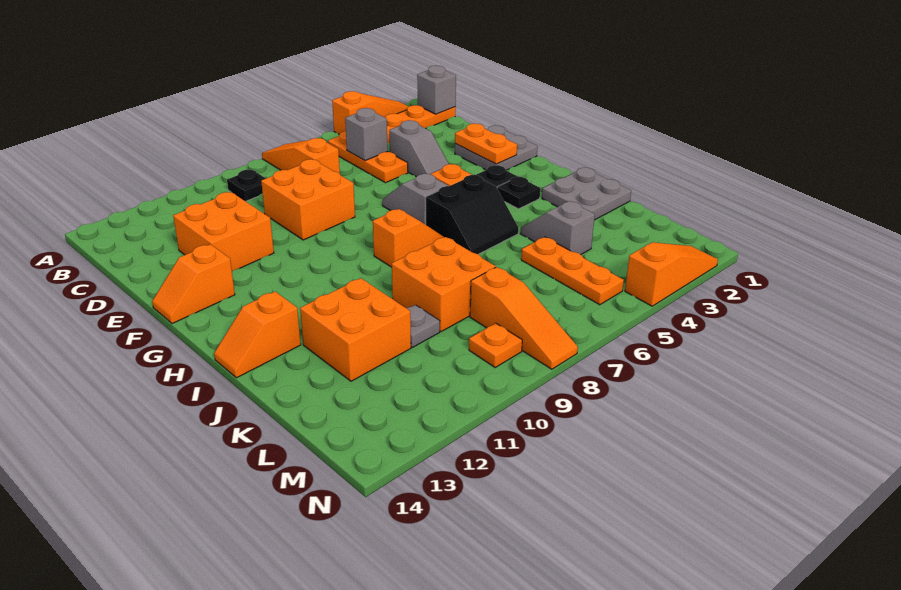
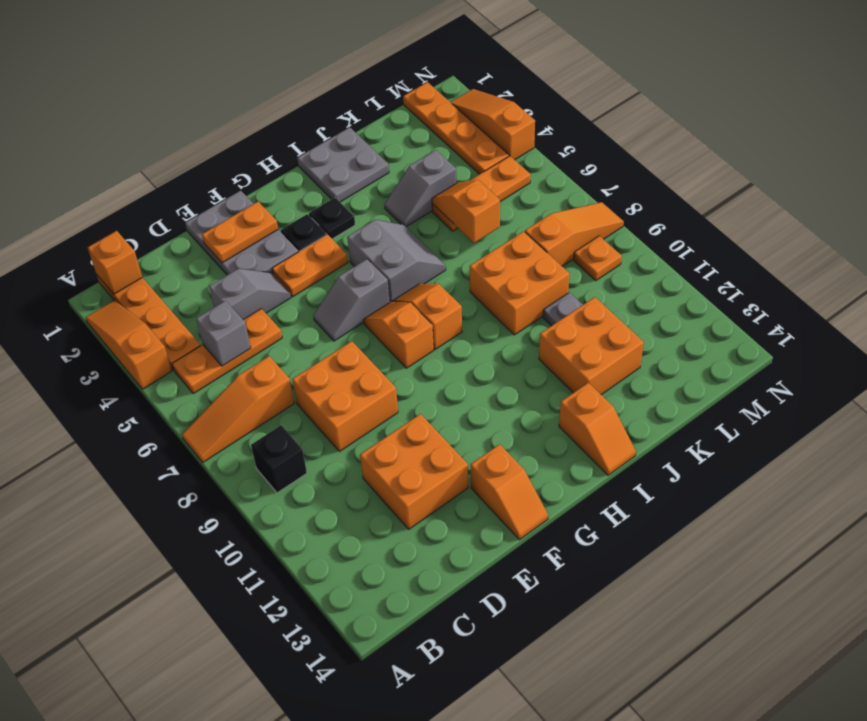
grey brick B1 level 2 -> orange brick B1 level 2
black plate B9 level 1 -> black brick B9 level 1
grey plate E1:F2 level 1 -> grey plate E1:F3 level 1
none -> orange slope G7:G8 level 1 top 8
black slope H5:I6 level 1 top H -> grey slope H5:I6 level 1 top H
none -> orange slope K5:K6 level 2 top 6
none -> orange plate M1:M4 level 1

